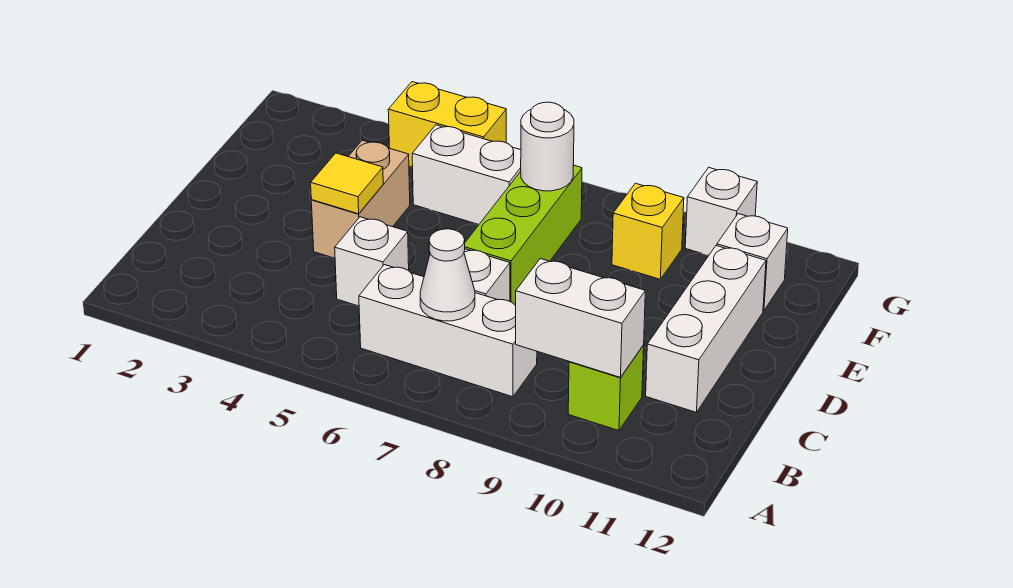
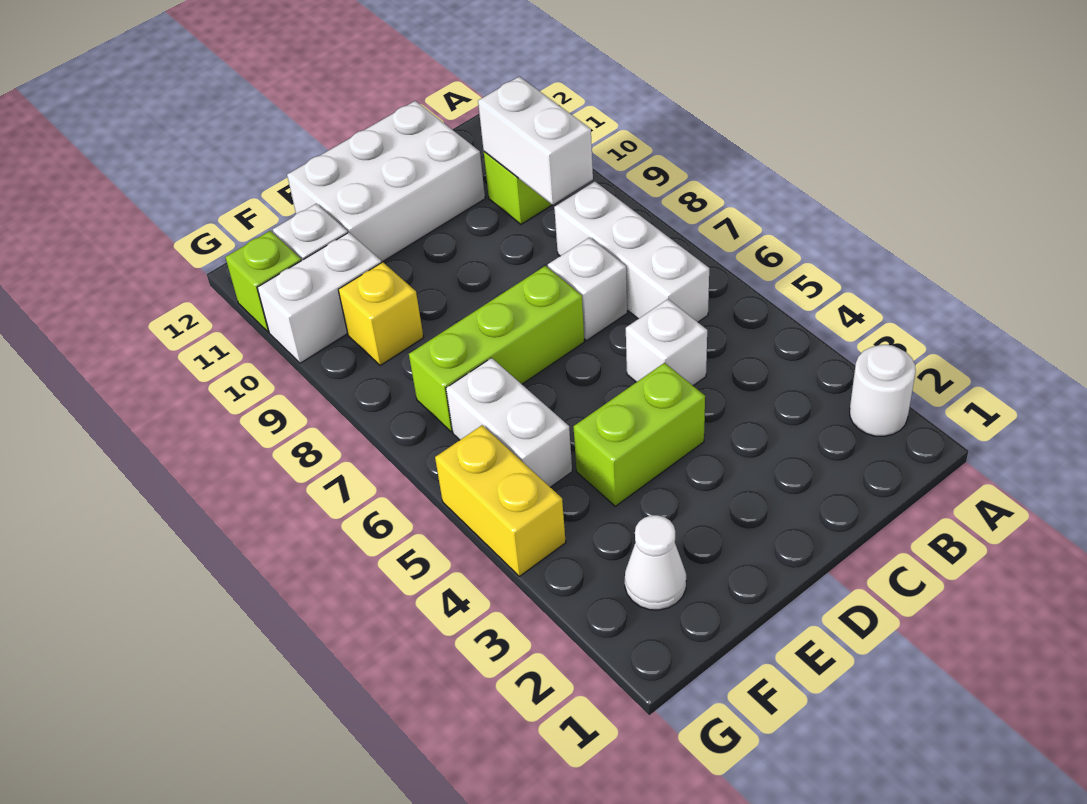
white cone B7 level 2 -> white cone F2 level 1
white brick C11:E11 level 1 -> white brick C11:E12 level 1
tan brick D4:E4 level 1 -> lime brick D4:E4 level 1
yellow tile D4 level 2 -> none
white round brick F7 level 2 -> white round brick A2 level 1
white brick G10 level 1 -> white brick F10:G10 level 1
none -> lime brick G11 level 1

